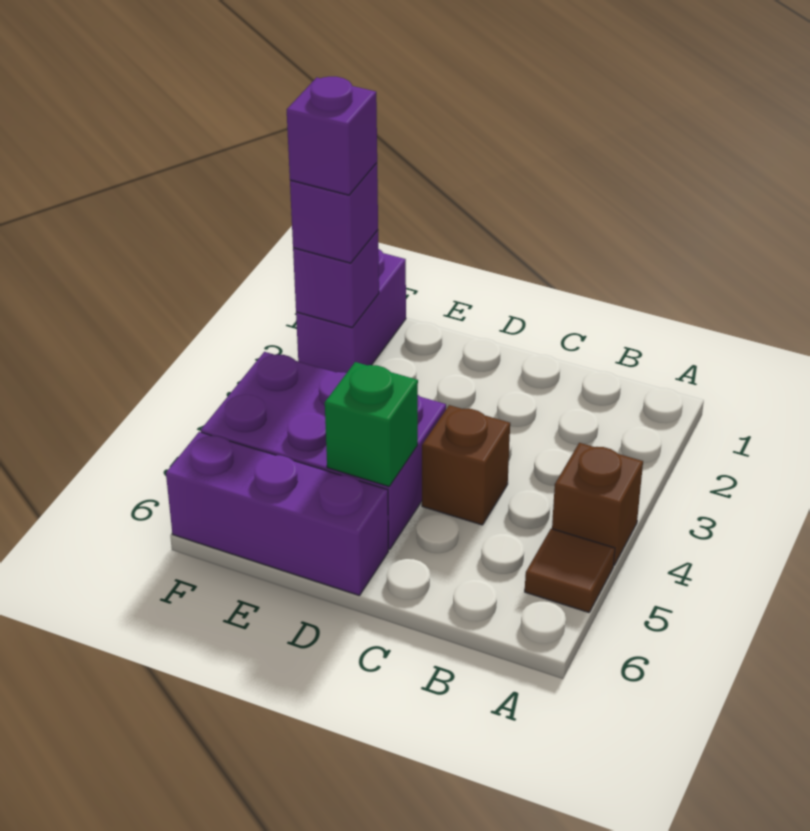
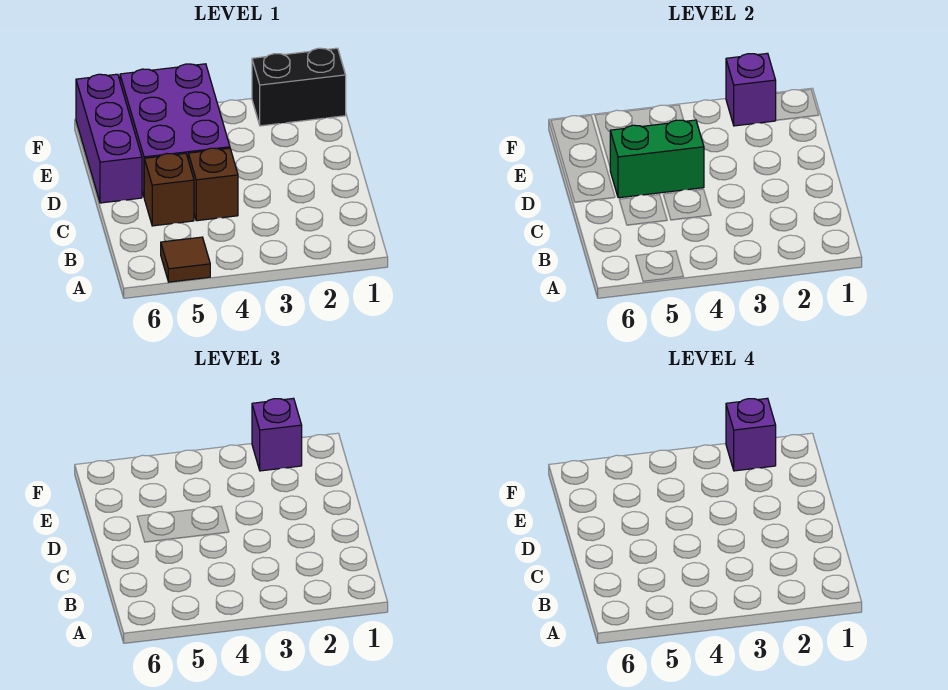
brown brick A4 level 1 -> brown brick C5 level 1
green brick D5 level 2 -> green brick D4:D5 level 2
purple brick F1:F2 level 1 -> black brick F1:F2 level 1

